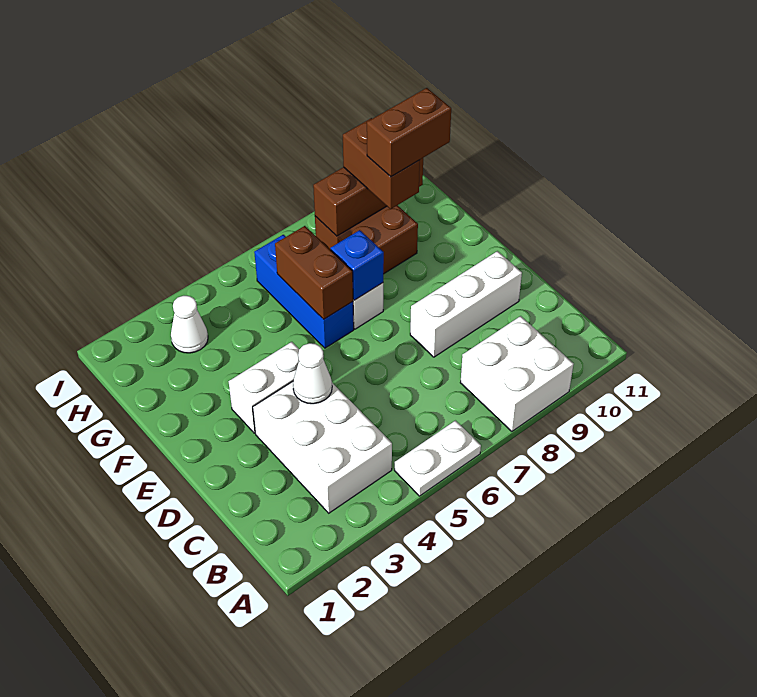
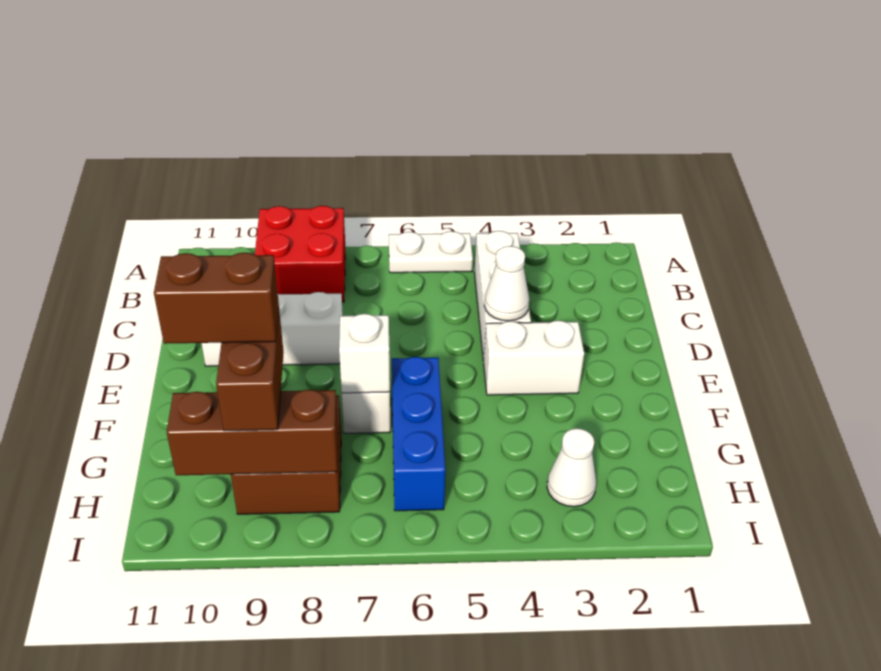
white brick A8:B9 level 1 -> red brick A8:B9 level 1
white brick B3:D4 level 1 -> white brick B4:D4 level 1
brown brick F6:G6 level 2 -> none
blue brick F7 level 2 -> white brick F7 level 2

